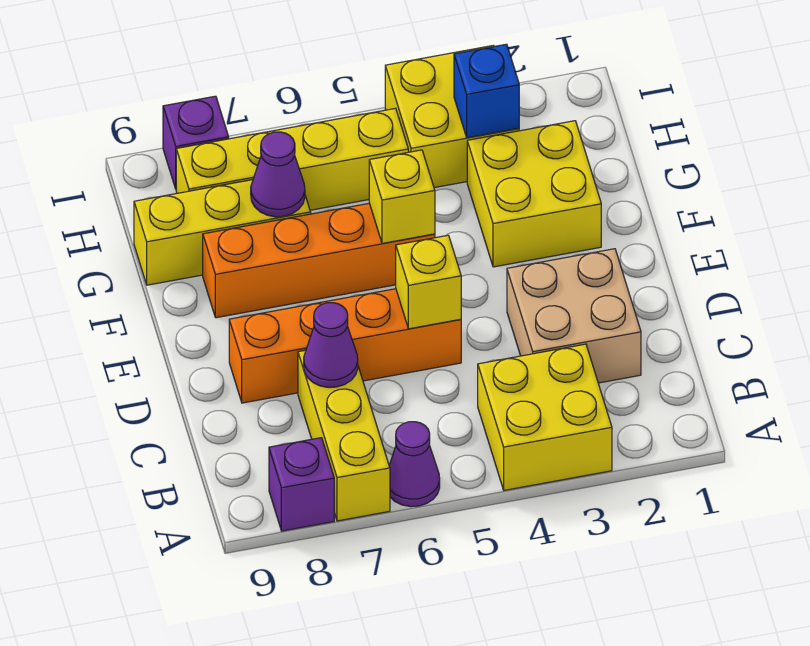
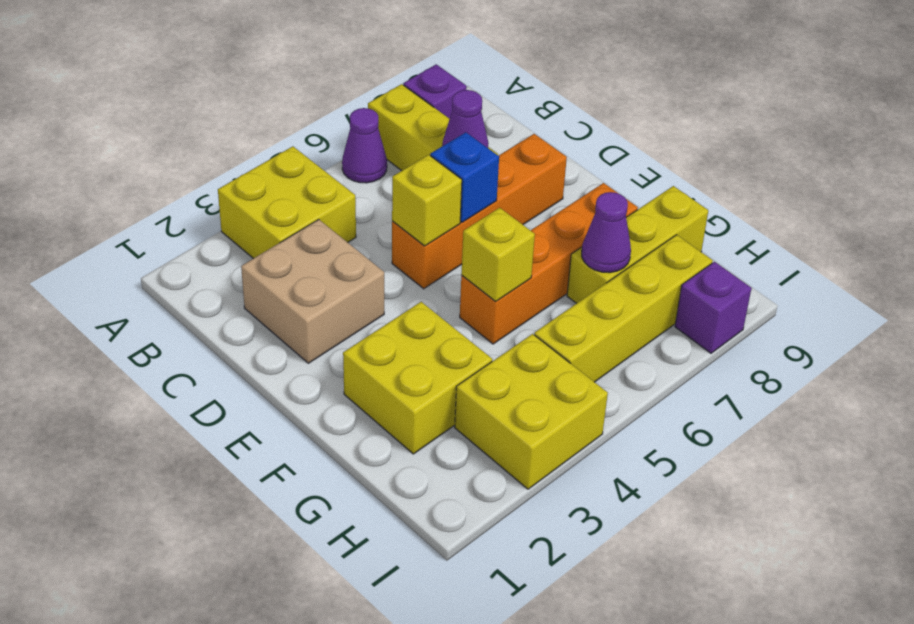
blue brick H3 level 2 -> blue brick D6 level 2

